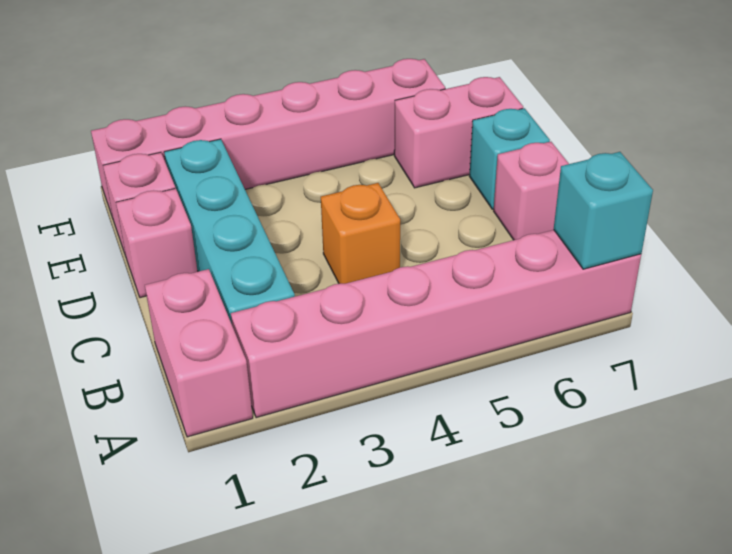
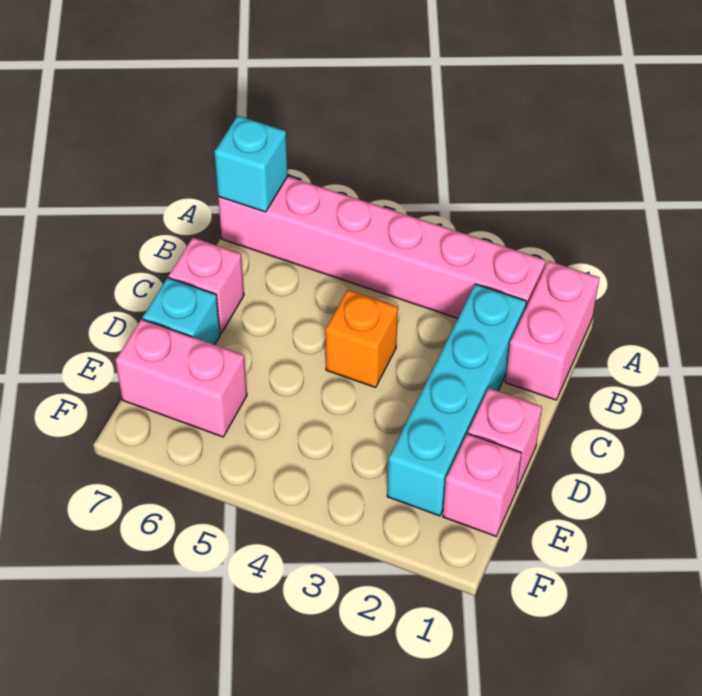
pink brick F1:F6 level 1 -> none

